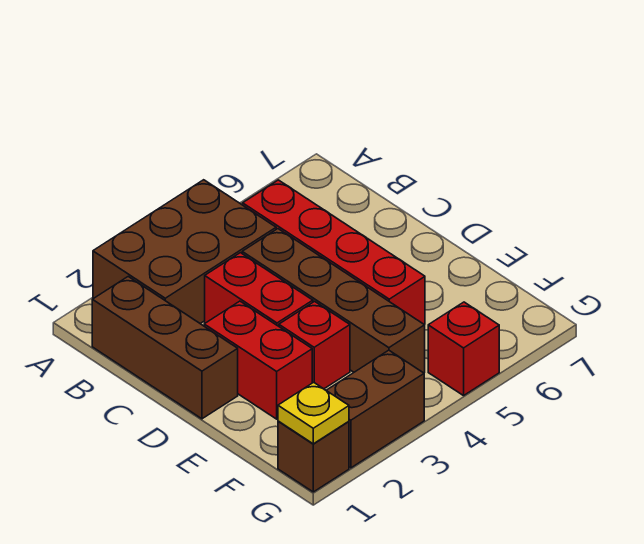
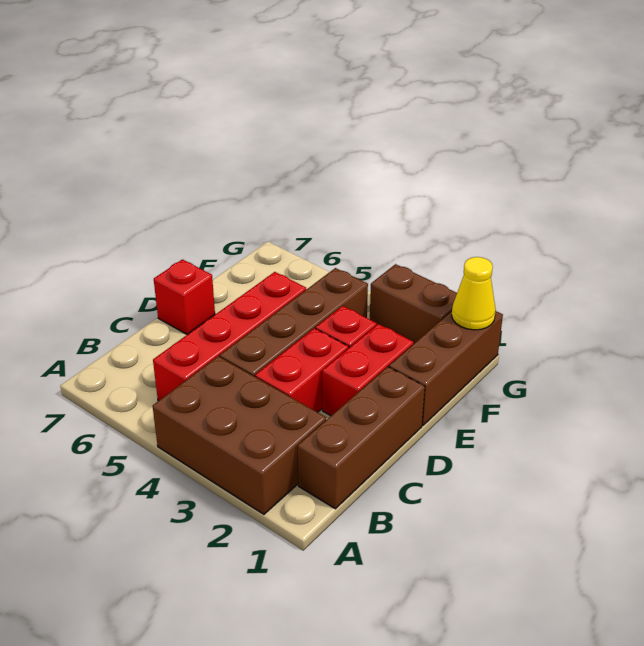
brown brick G1 level 1 -> brown brick E1:G1 level 1
yellow plate G1 level 2 -> yellow cone G1 level 2
red brick G5 level 1 -> red brick D7 level 1

